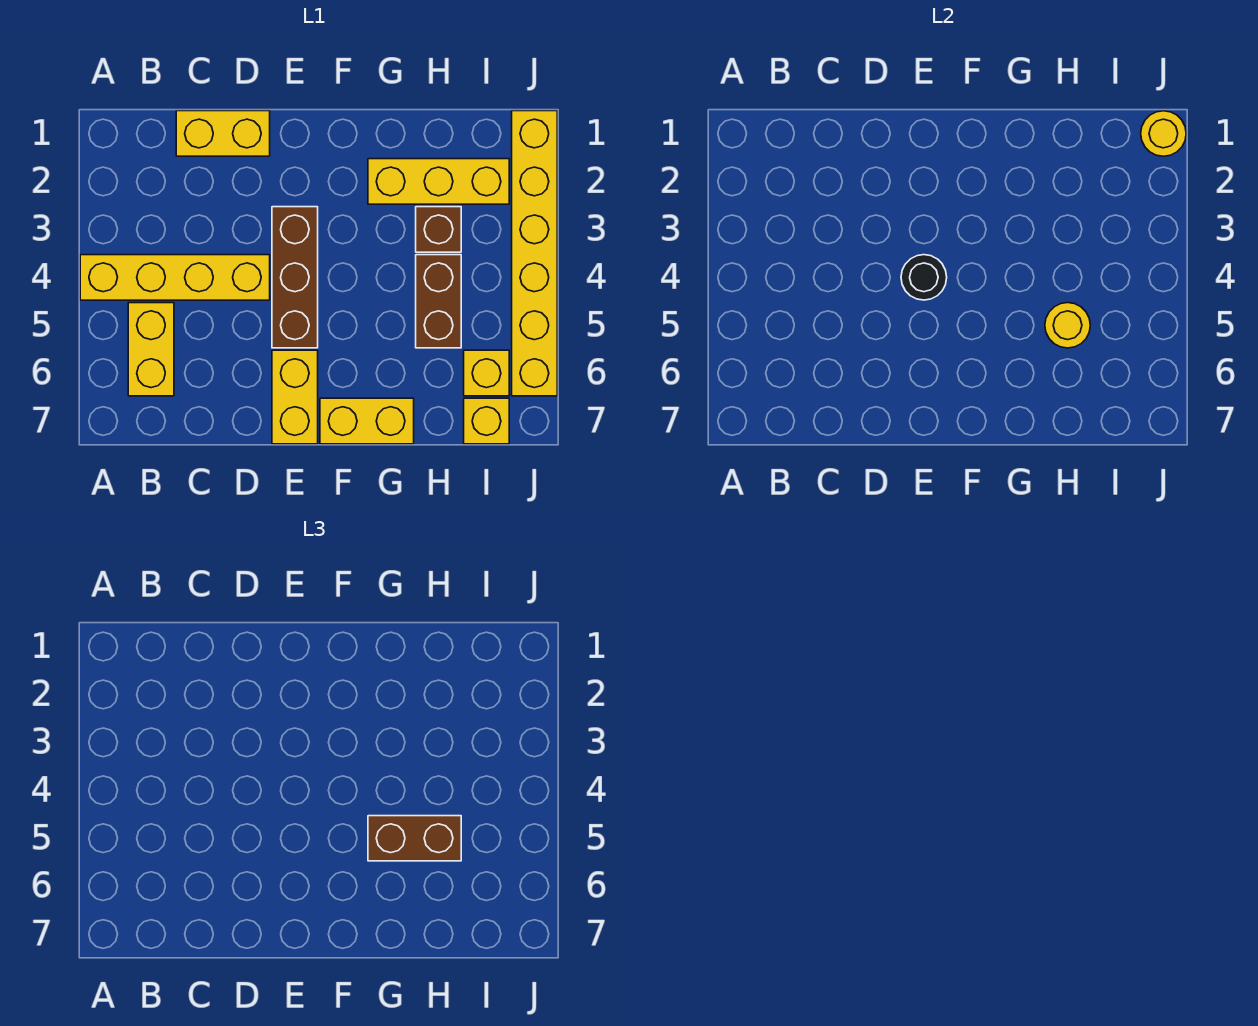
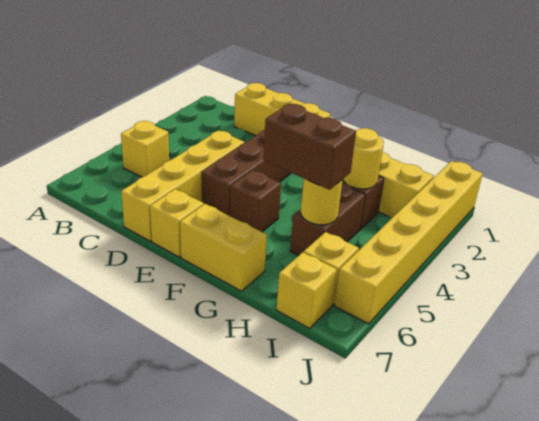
yellow brick A4:D4 level 1 -> yellow brick D4:D7 level 1
yellow brick B5:B6 level 1 -> yellow brick B5 level 1
yellow brick C1:D1 level 1 -> yellow brick C1:E1 level 1
black round brick E4 level 2 -> none
yellow brick E6:E7 level 1 -> yellow brick E7 level 1
none -> brown brick F5 level 1
yellow round brick J1 level 2 -> yellow round brick H3 level 2

